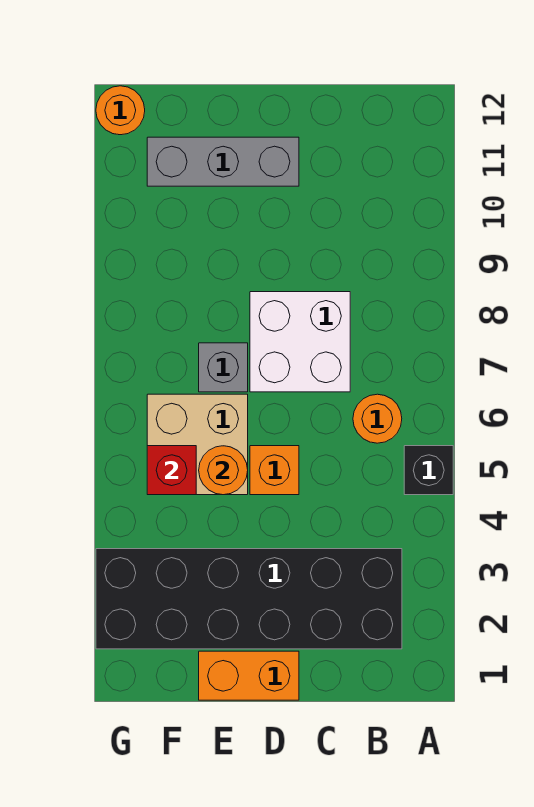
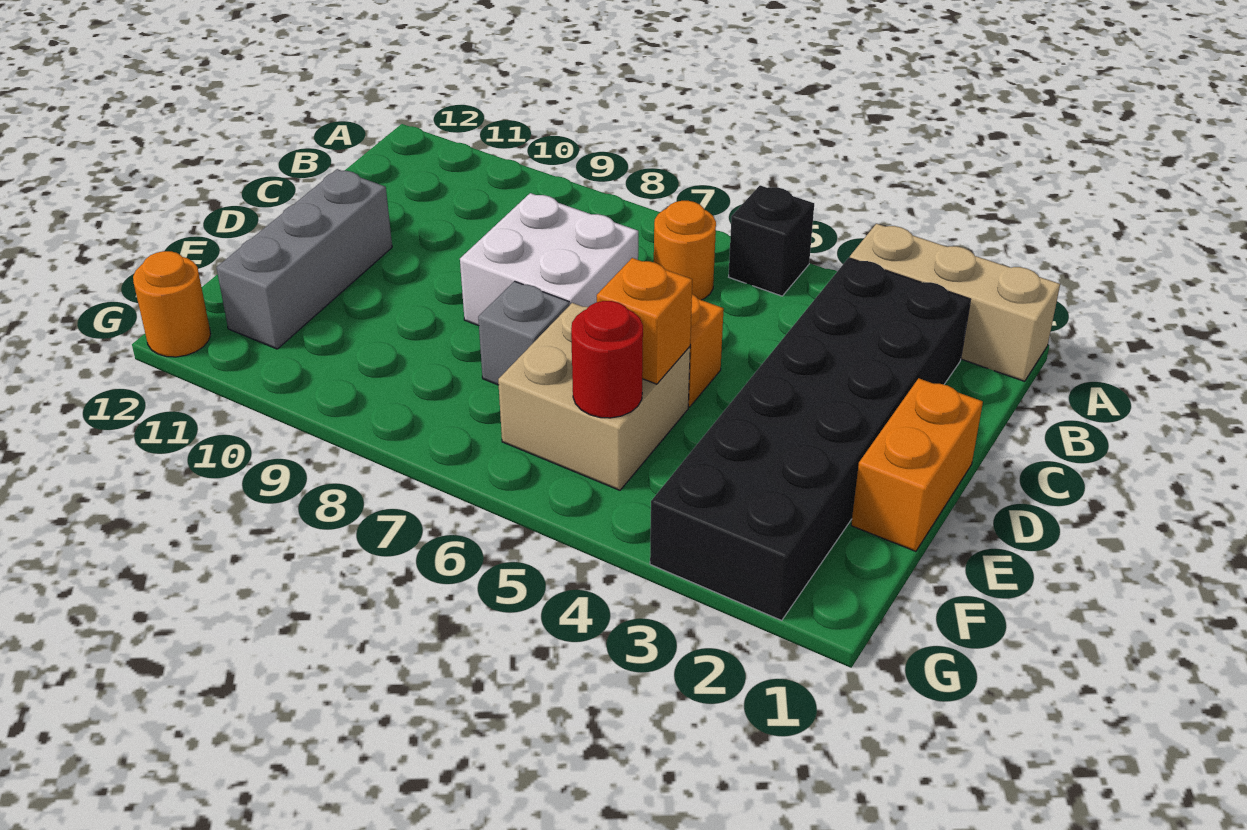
none -> tan brick A1:A3 level 1
orange round brick E5 level 2 -> orange brick E5 level 2
red brick F5 level 2 -> red round brick F5 level 2

